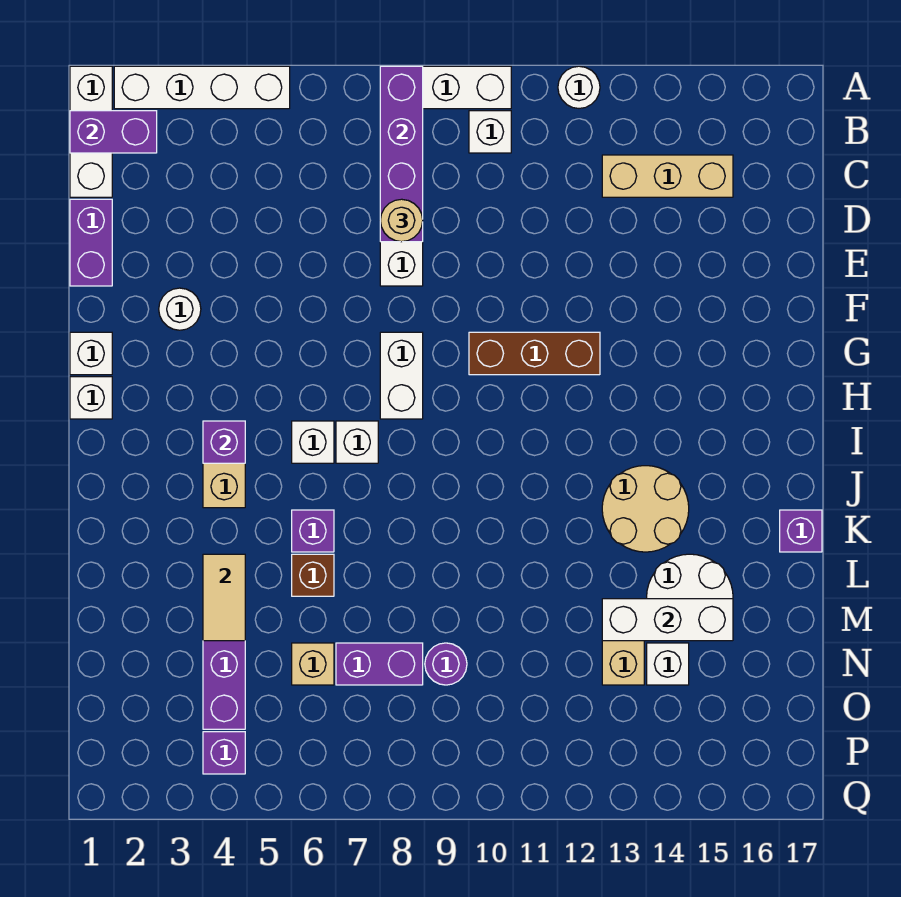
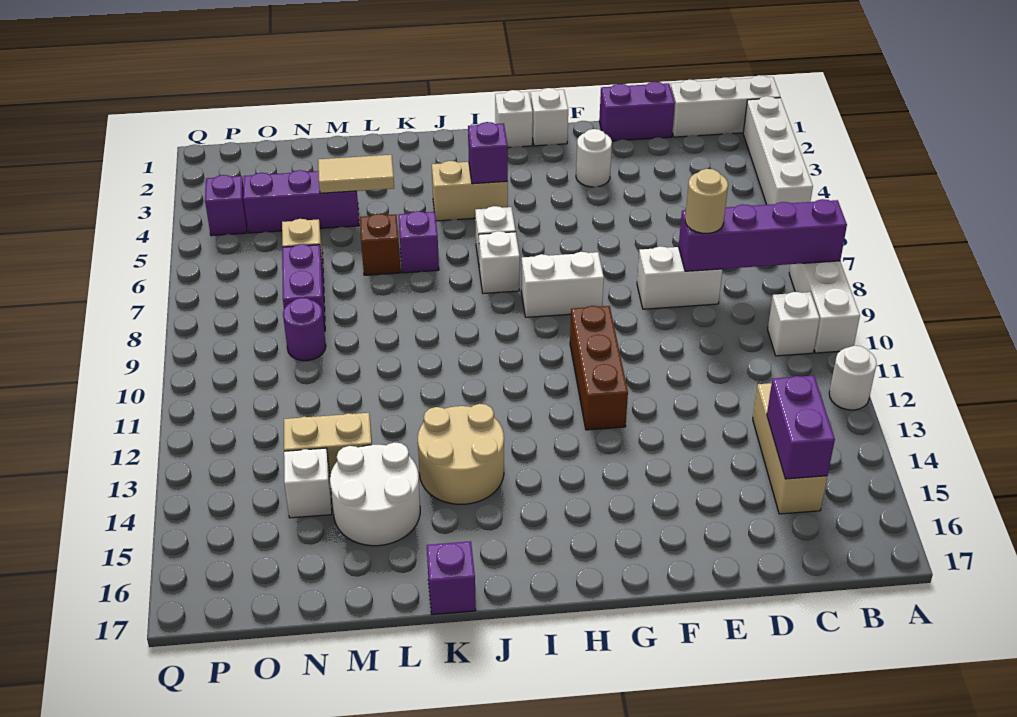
purple brick B1:B2 level 2 -> purple brick C14:C15 level 2
white brick M13:M15 level 2 -> none

